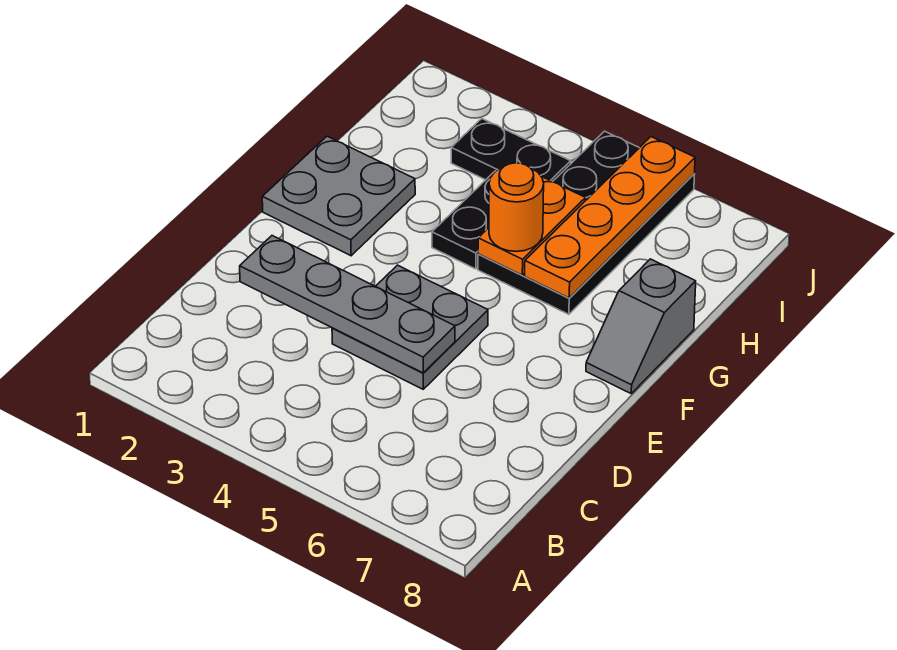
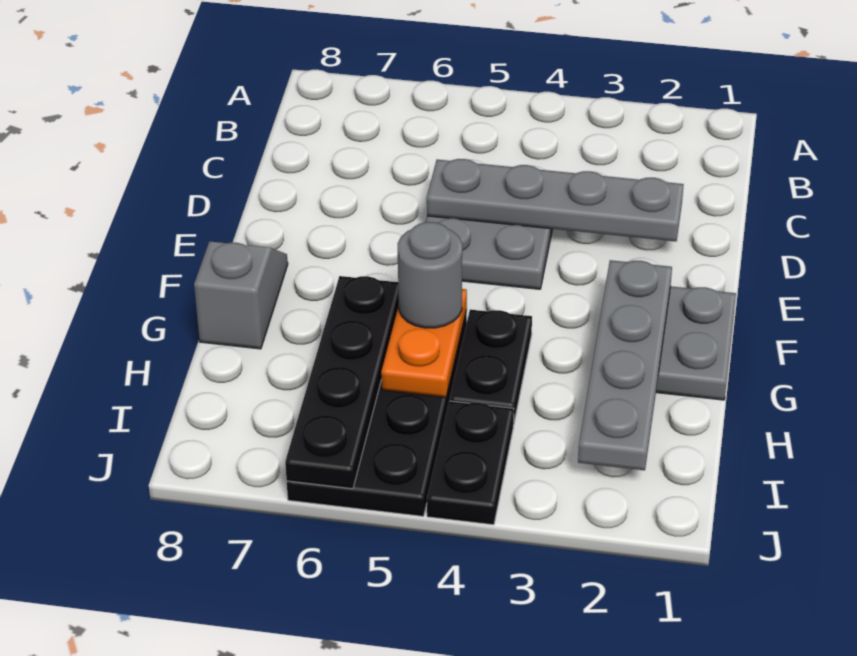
none -> grey plate F2:I2 level 2
orange round brick G5 level 3 -> grey round brick G5 level 3
orange plate G6:J6 level 2 -> black plate G6:J6 level 2
black plate I3:I4 level 1 -> black plate I4:J4 level 1

